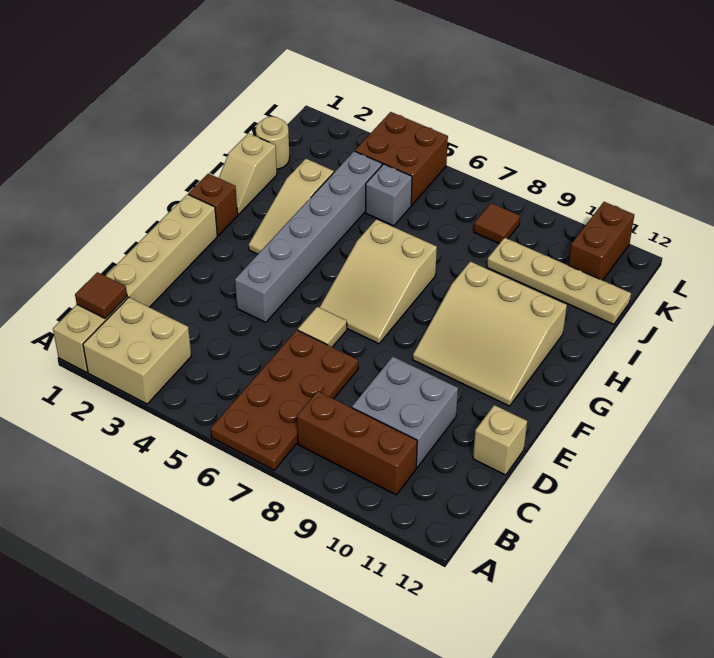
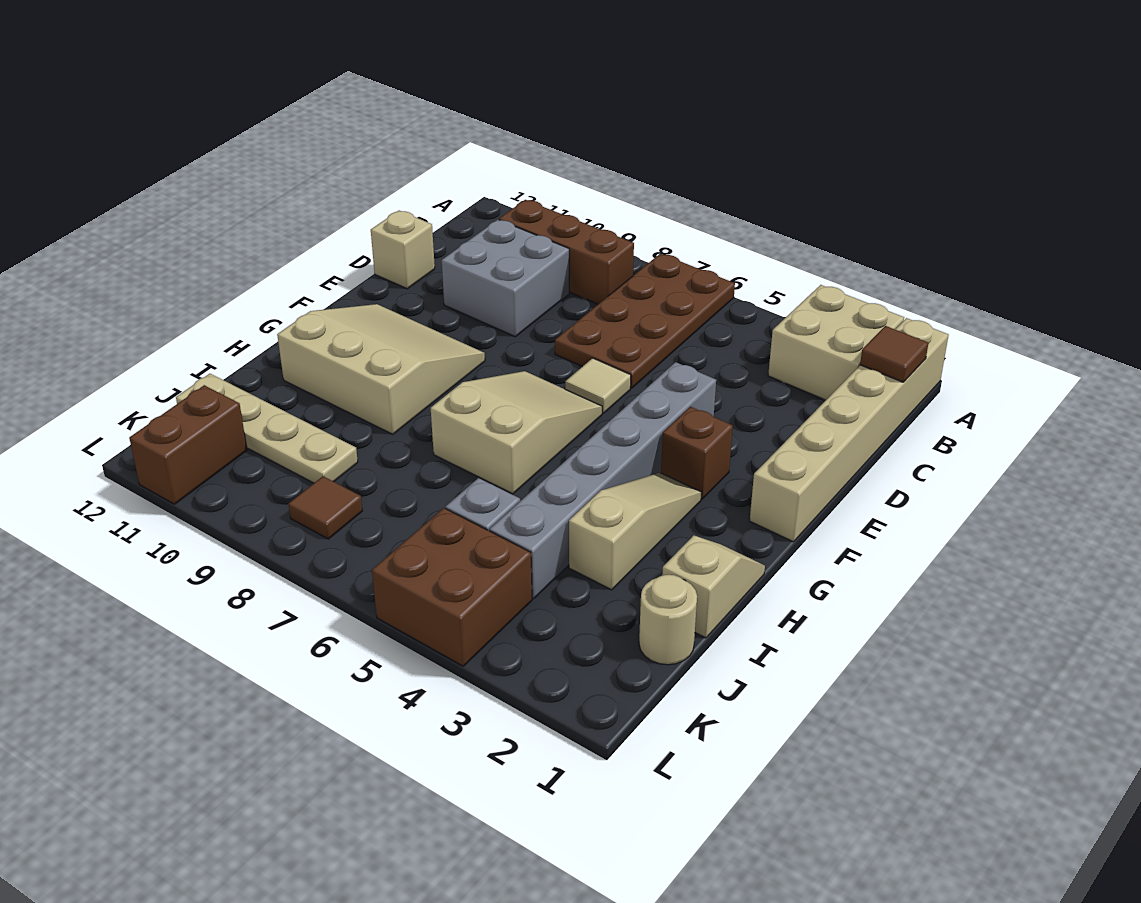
brown brick G1 level 1 -> brown brick F3 level 1

